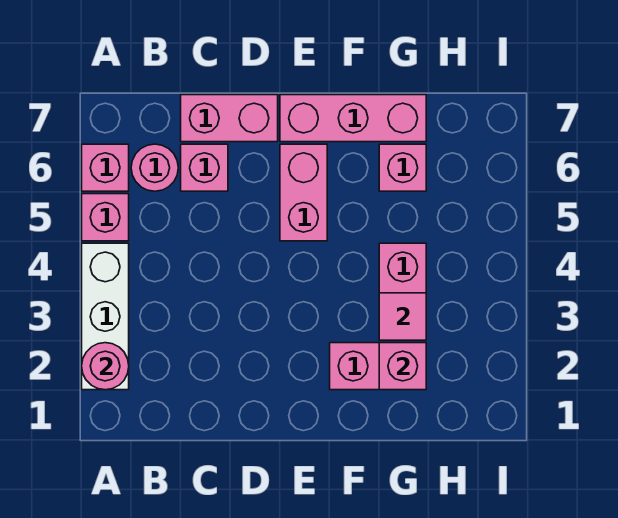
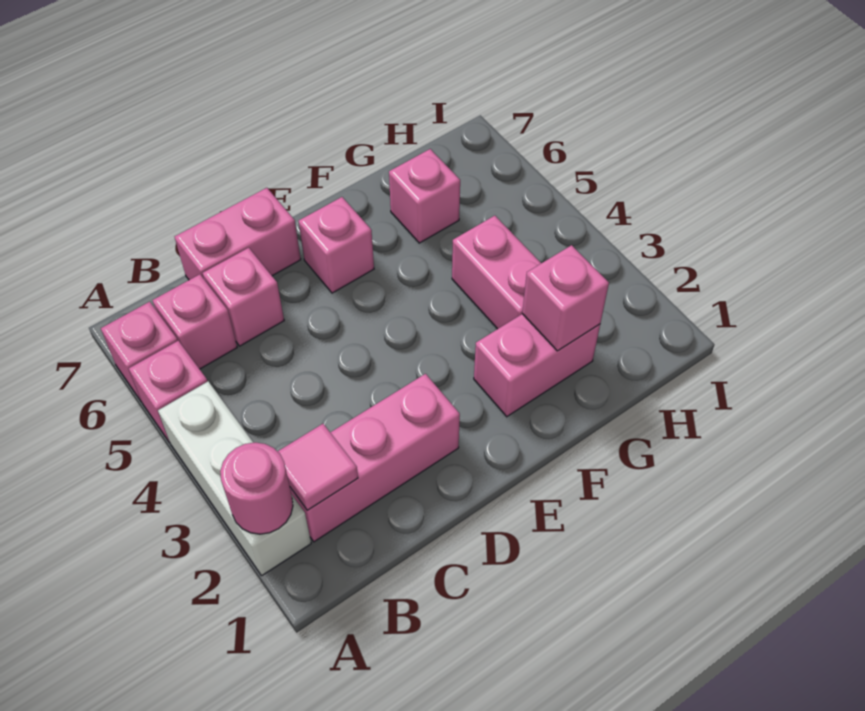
pink round brick B6 level 1 -> pink brick B6 level 1
pink brick E5:E6 level 1 -> pink brick E6 level 1
pink brick E7:G7 level 1 -> pink brick B2:D2 level 1
pink tile G3 level 2 -> pink tile B2 level 2

